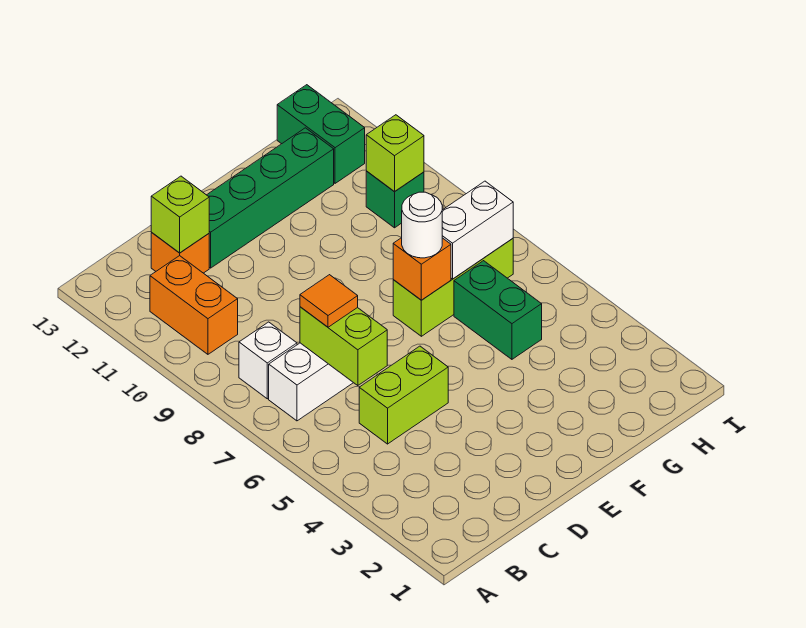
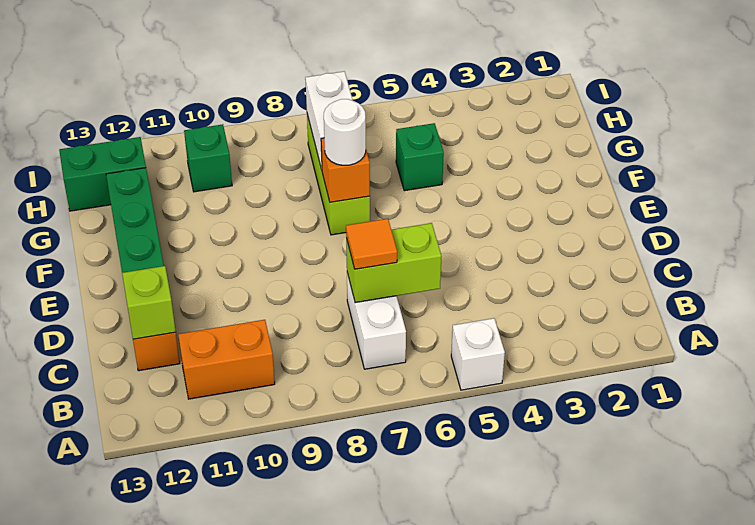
white brick B8 level 1 -> white brick A5 level 1
lime brick C5:D5 level 1 -> none
green brick G5:G6 level 1 -> green brick G5 level 1
lime brick H10 level 2 -> none

